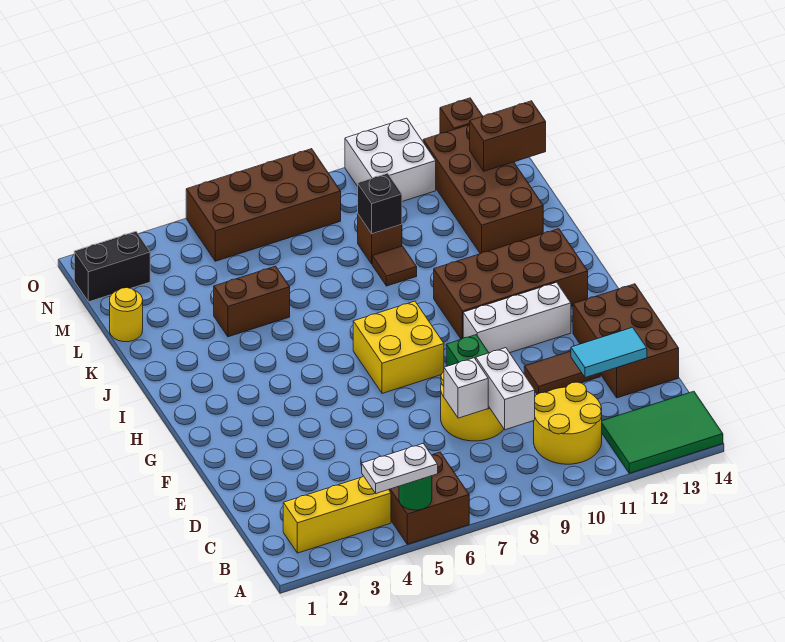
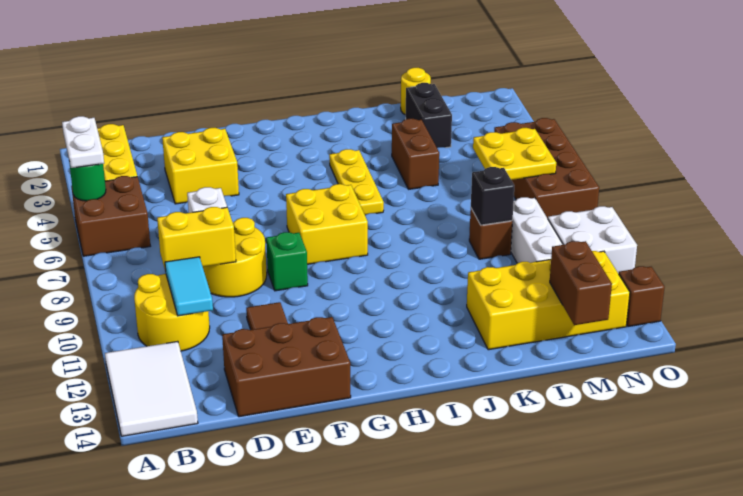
green tile A12:B14 level 1 -> white tile A12:B14 level 1
white brick C9:D9 level 2 -> yellow brick C9:D9 level 2
none -> yellow brick D3:E4 level 1
cyan tile D12:D13 level 2 -> cyan tile C10:C11 level 2
white brick G10:G12 level 1 -> white brick M9:M11 level 1
brown brick H10:I13 level 1 -> none
none -> yellow plate I4:I6 level 1
brown tile K9 level 1 -> none
brown brick K12:N13 level 1 -> yellow brick K12:N13 level 1
none -> yellow plate M6:N7 level 2
black brick N1:N2 level 1 -> black brick L2:L3 level 1

